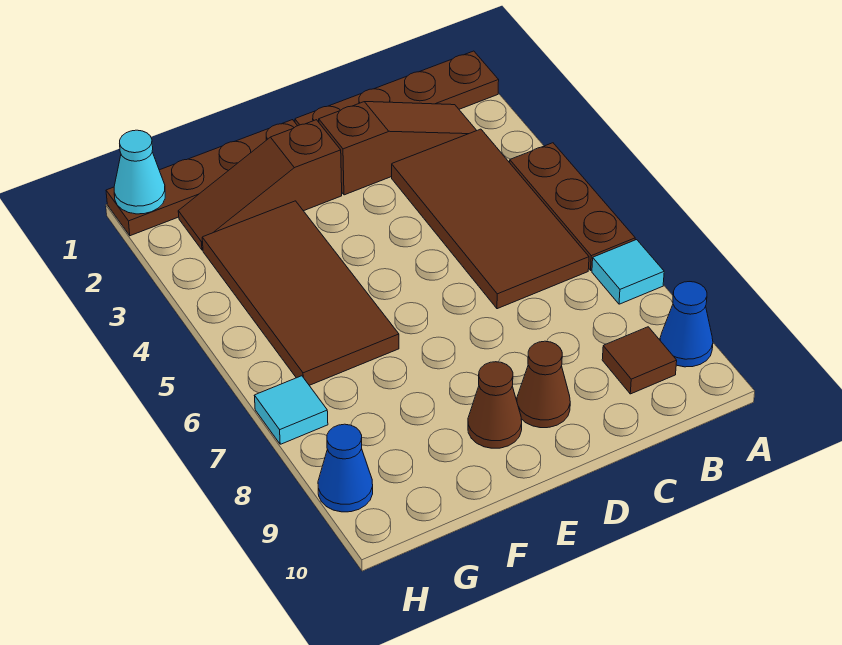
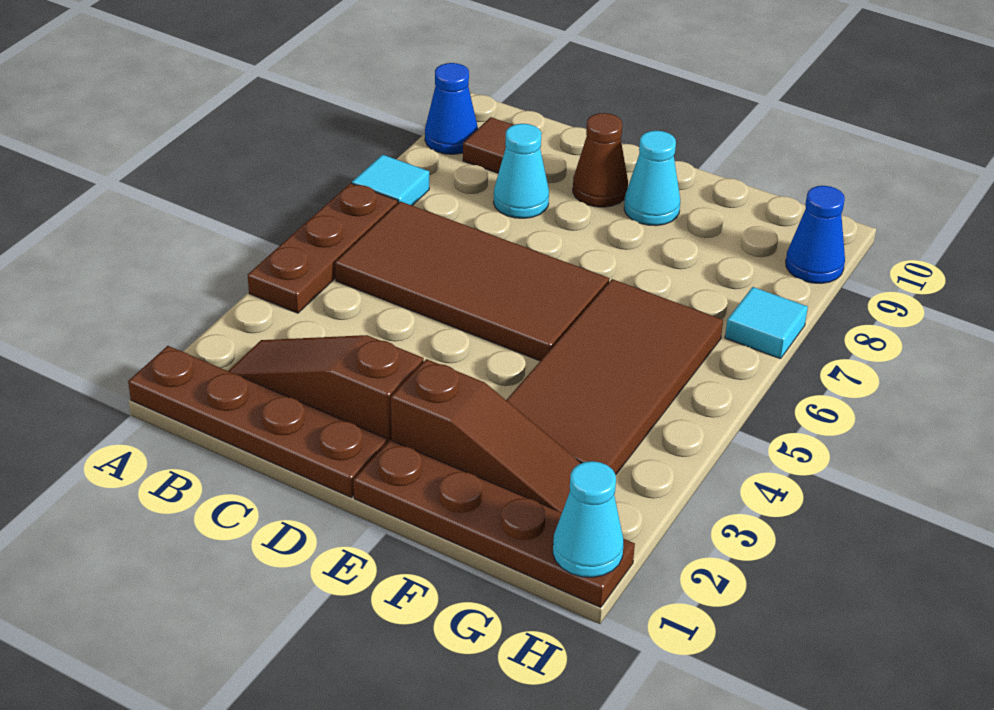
brown tile B3:C6 level 1 -> brown tile B5:E6 level 1
none -> cyan cone C8 level 1
brown cone E9 level 1 -> cyan cone E9 level 1

